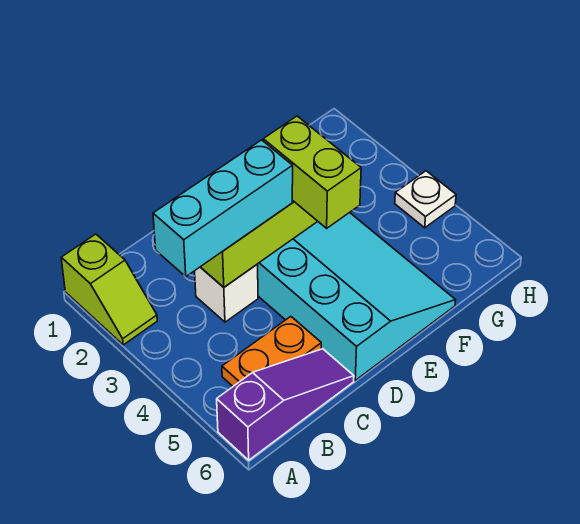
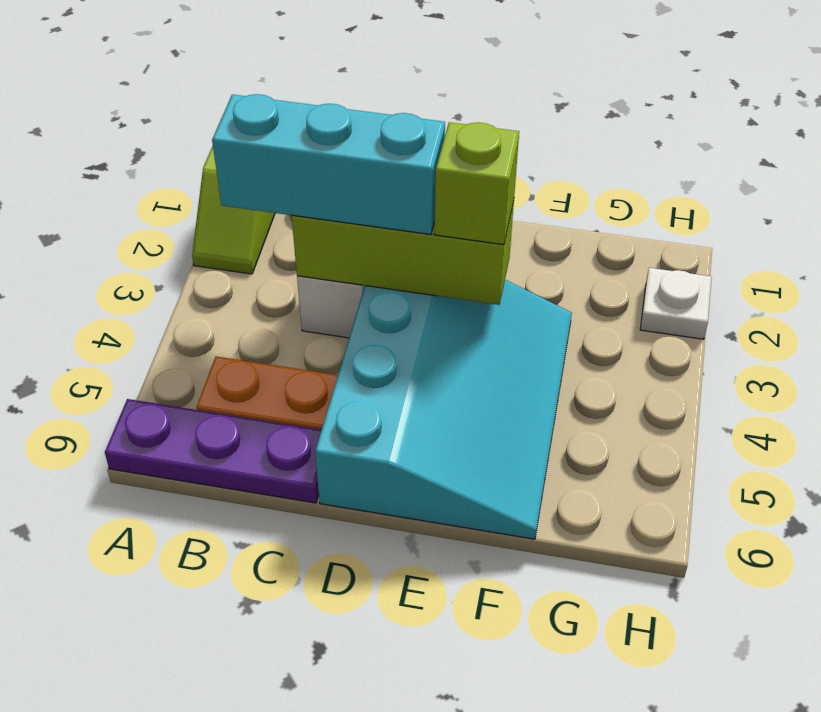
purple slope A6:C6 level 1 top A -> purple plate A6:C6 level 1
lime brick E3:E4 level 3 -> lime brick E3 level 3
white plate H4 level 1 -> white plate H2 level 1

